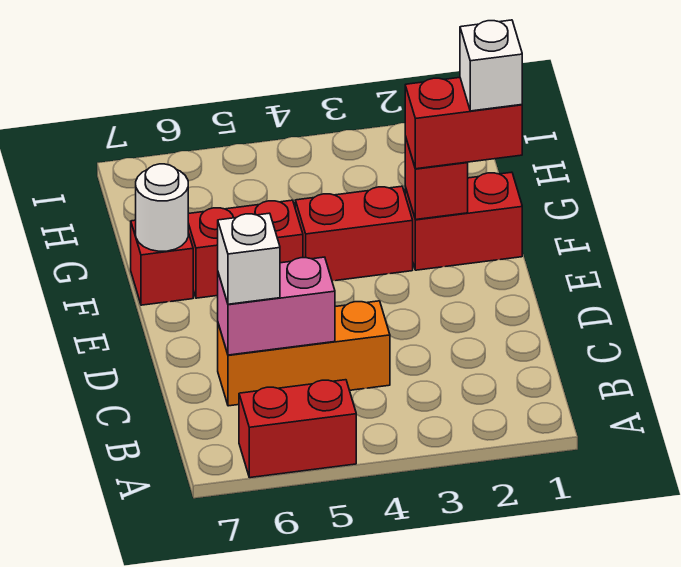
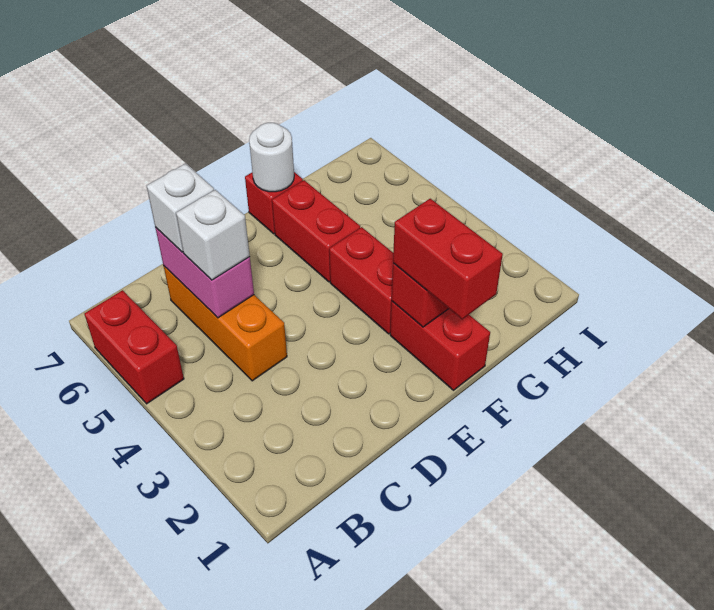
white brick F1 level 4 -> white brick C5 level 3

